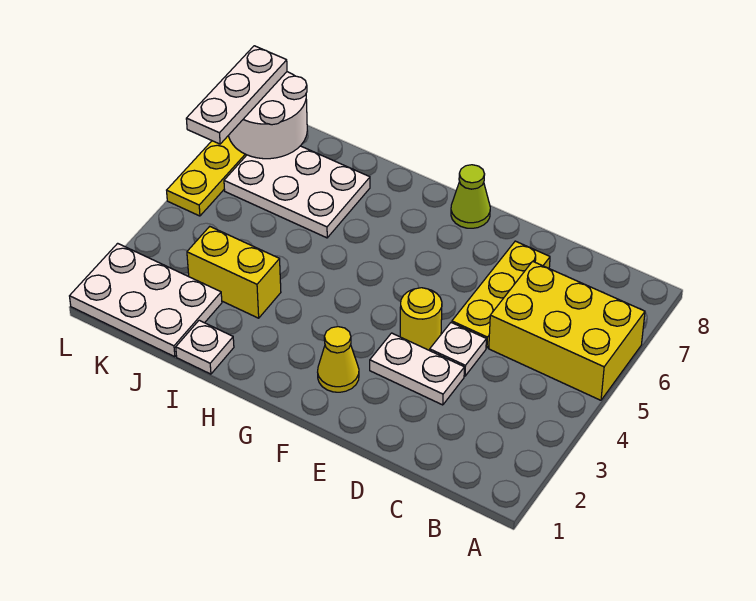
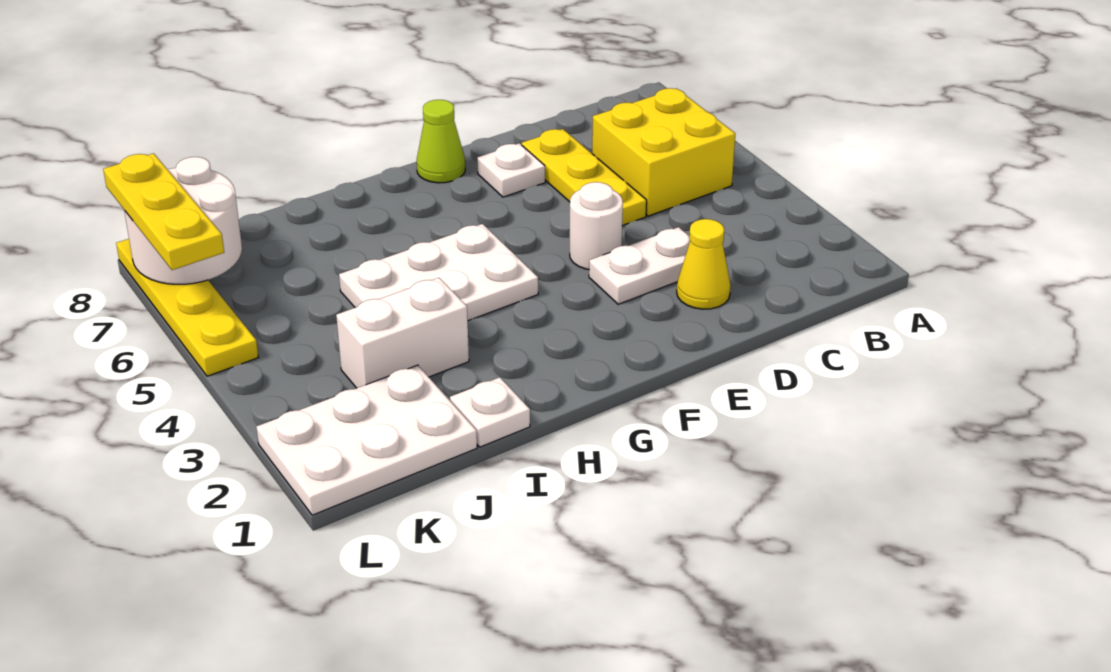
yellow brick A5:C6 level 1 -> yellow brick B5:C6 level 1
white plate D4 level 1 -> white plate E7 level 1
yellow round brick E4 level 1 -> white round brick E4 level 1
yellow cone F2 level 1 -> yellow cone D2 level 1
yellow brick I3:J3 level 1 -> white brick I3:J3 level 1
white plate I6:K7 level 1 -> white plate G4:I5 level 1
white plate L6:L8 level 3 -> yellow plate L6:L8 level 3

